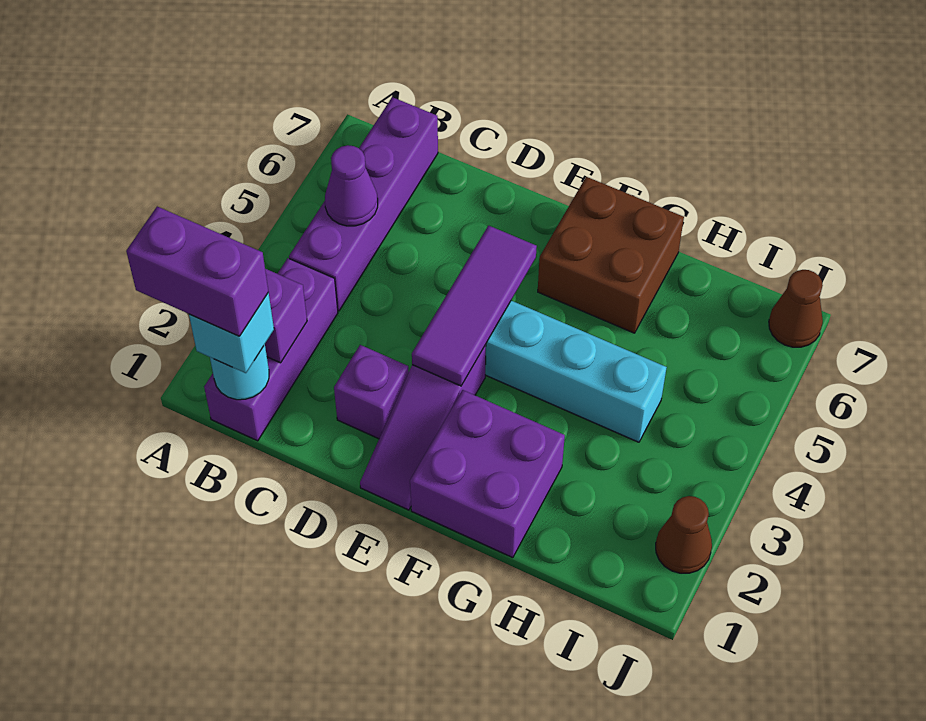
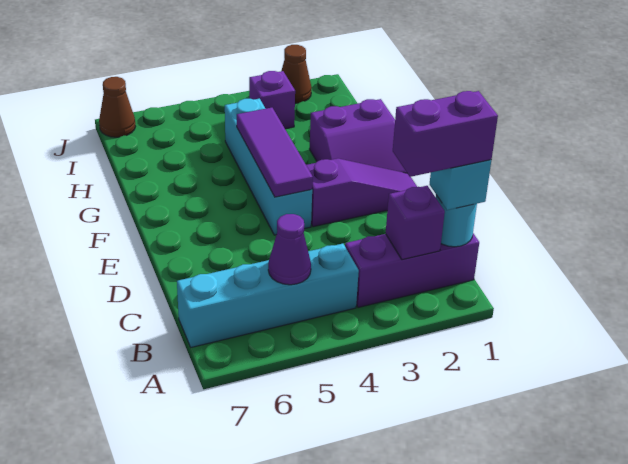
purple brick A1:B1 level 4 -> purple brick B1:B2 level 4
purple brick B4:B7 level 1 -> cyan brick B4:B7 level 1
purple brick D2 level 1 -> purple brick I3 level 1
purple tile E3:E5 level 2 -> purple tile E4:G4 level 2
purple brick F1:G2 level 1 -> purple slope F1:G2 level 1 top G
brown brick F6:G7 level 1 -> none

